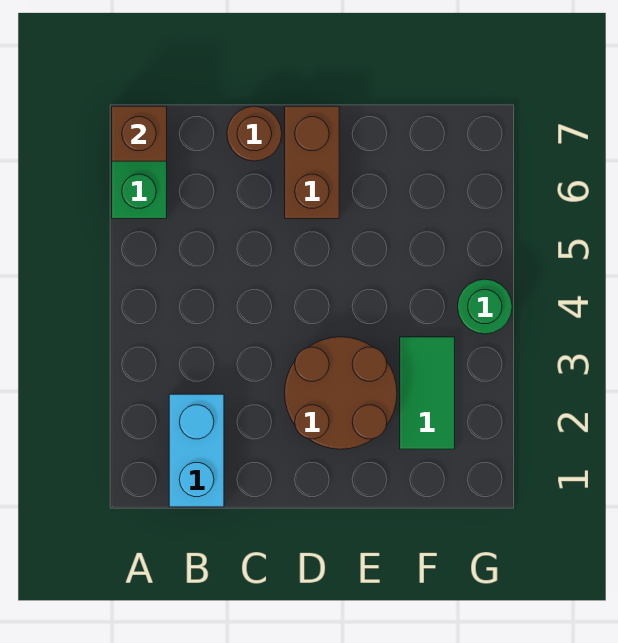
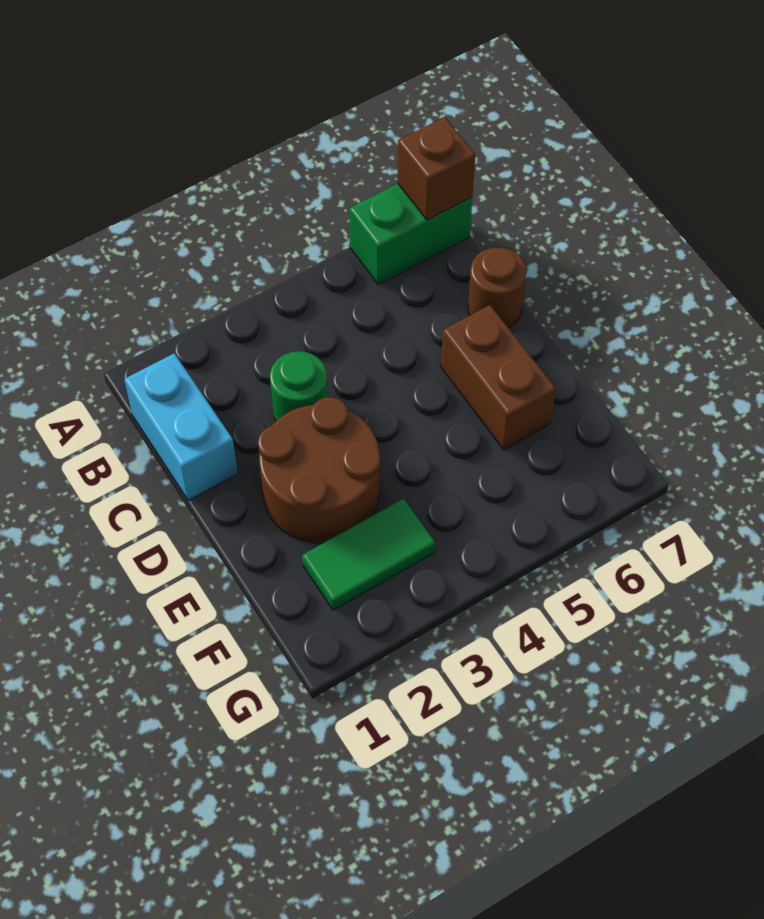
cyan brick B1:B2 level 1 -> cyan brick B1:C1 level 1
brown brick D6:D7 level 1 -> brown brick D6:E6 level 1
green round brick G4 level 1 -> green round brick C3 level 1

